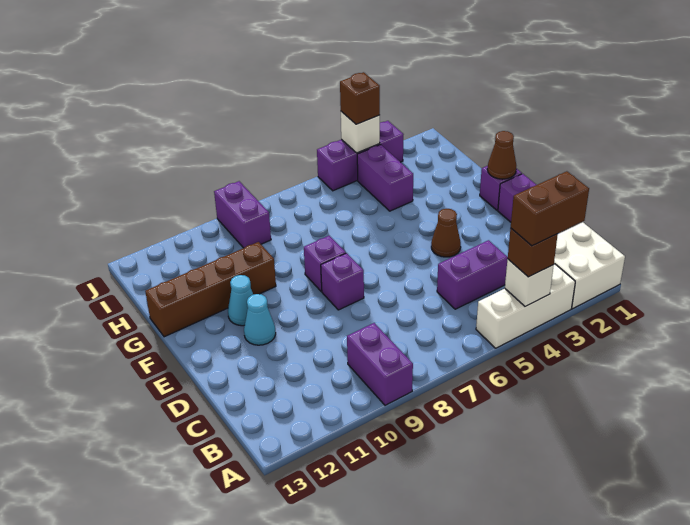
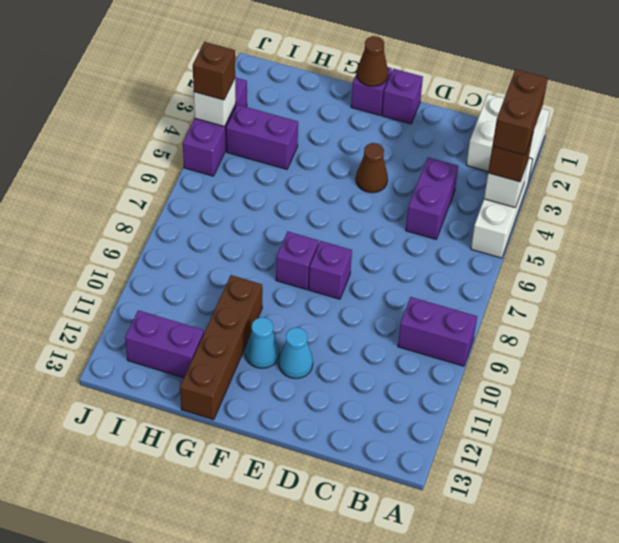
purple brick I9:J9 level 1 -> purple brick H12:I12 level 1

